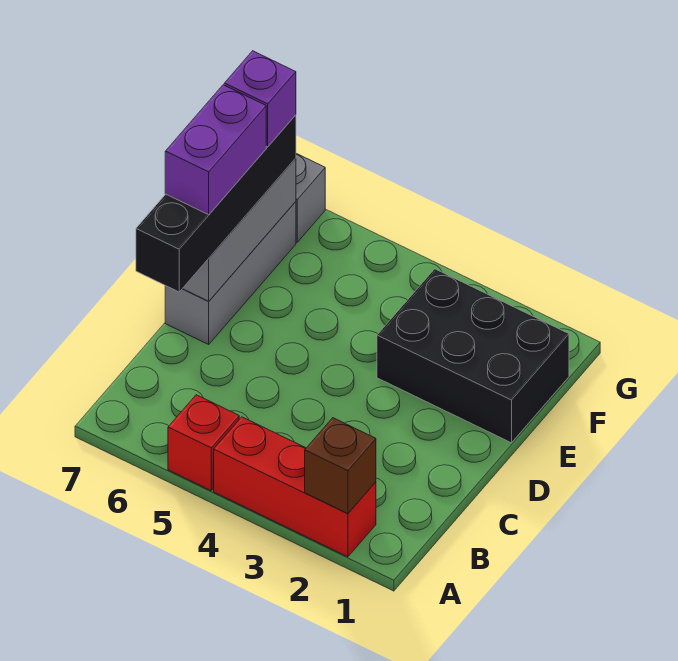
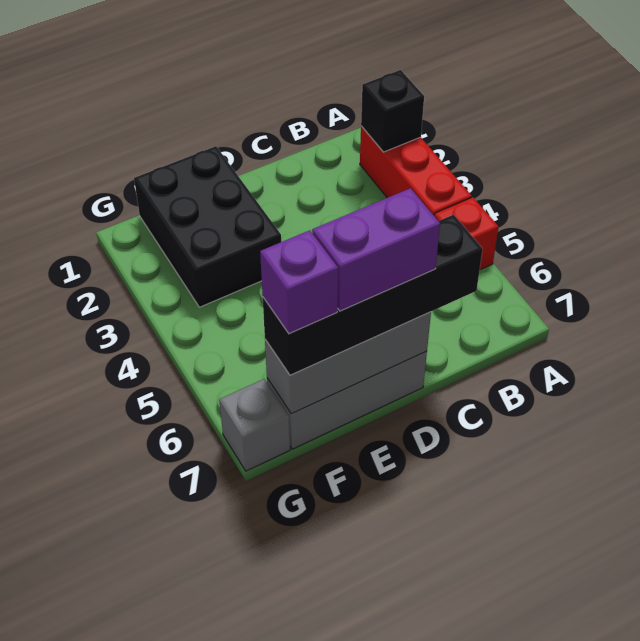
brown brick A2 level 2 -> black brick A2 level 2

